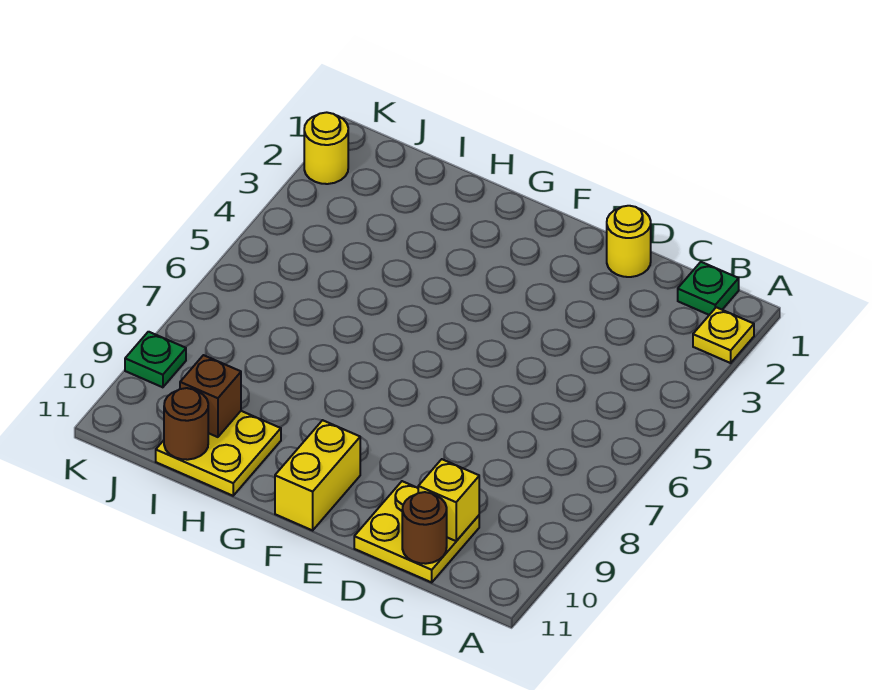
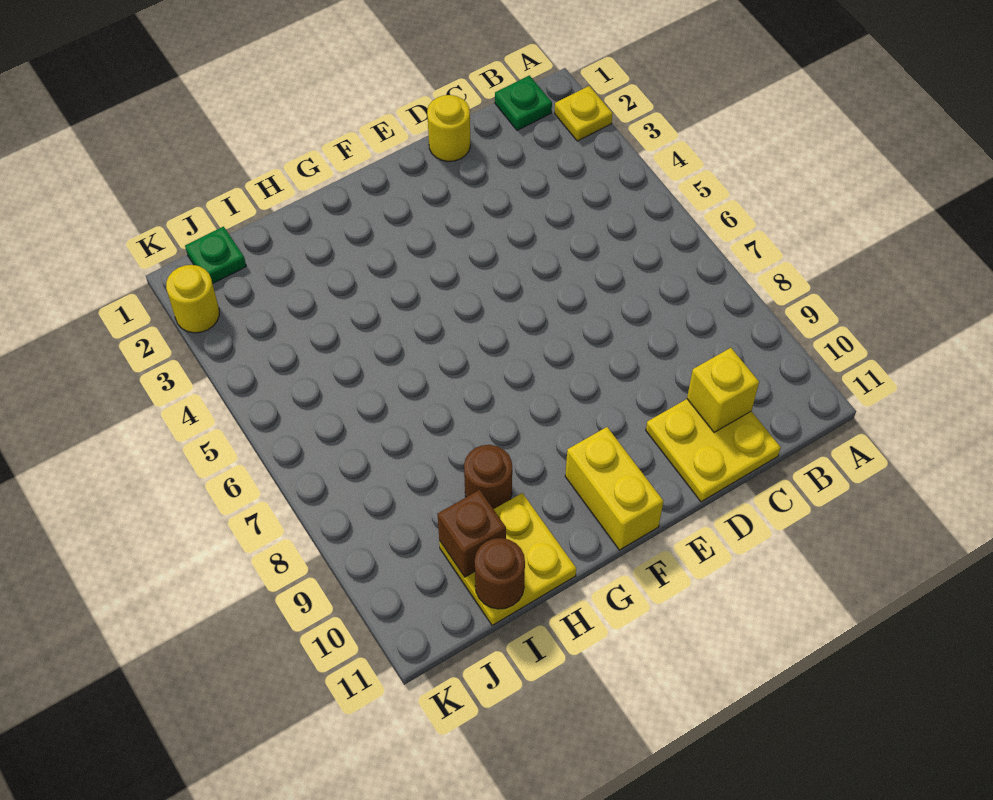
brown round brick C11 level 2 -> brown round brick H9 level 1
green plate K9 level 1 -> green plate J1 level 1

